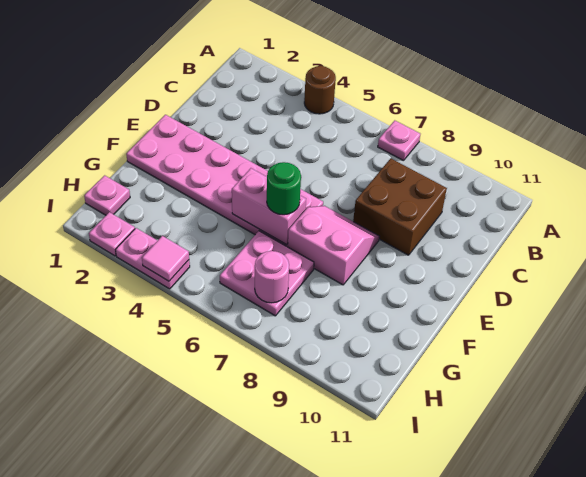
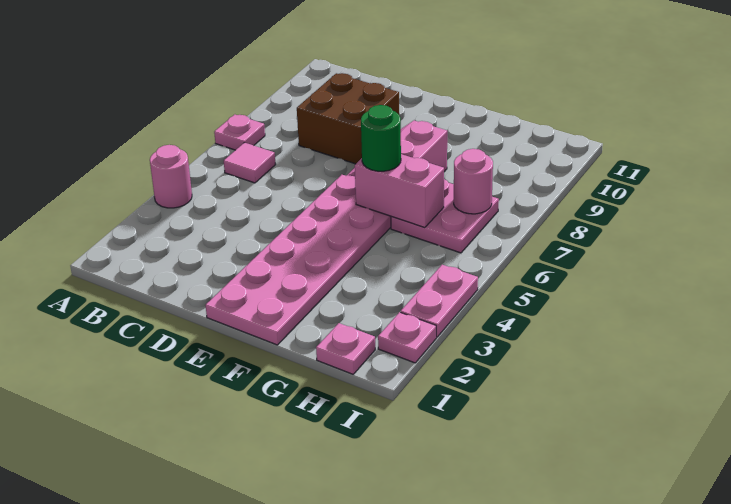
brown round brick A4 level 1 -> pink round brick A4 level 1
pink brick F5:F6 level 2 -> pink brick F6:G6 level 2
pink tile I4 level 2 -> pink tile B6 level 1

